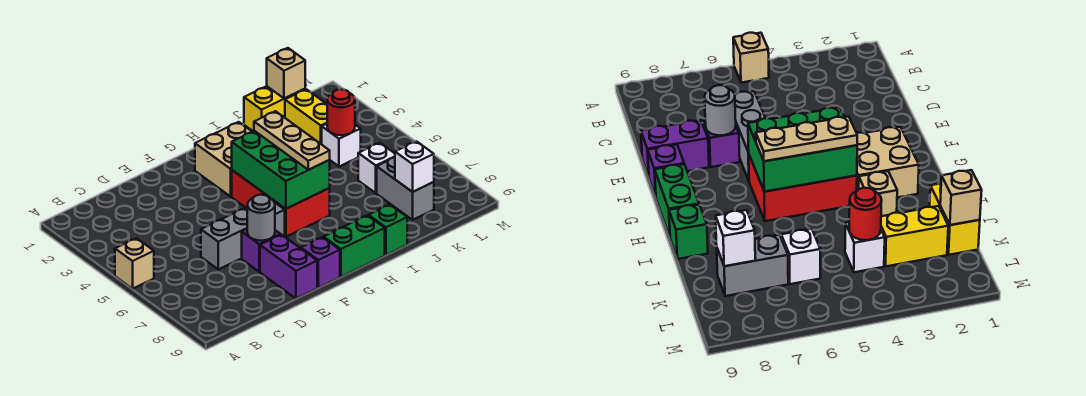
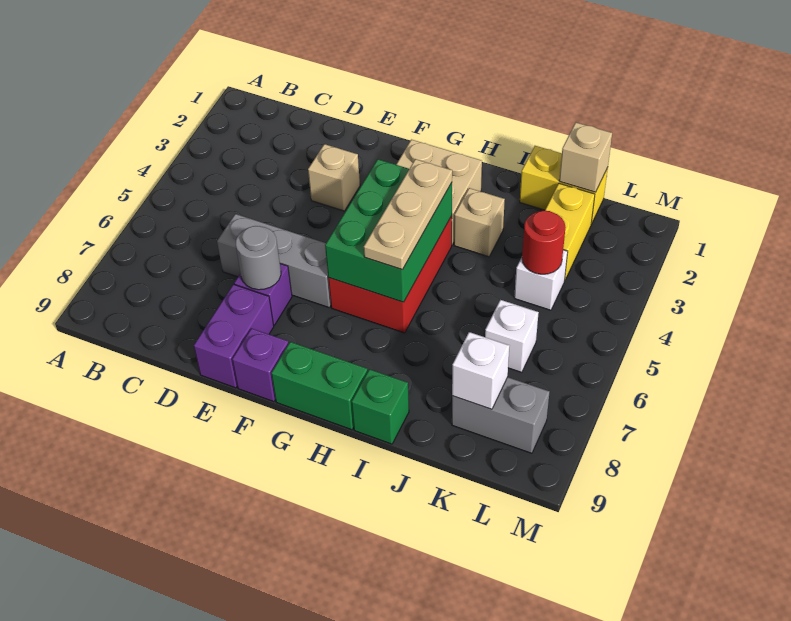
tan brick A5 level 1 -> tan brick E3 level 1
grey brick K7:K8 level 1 -> grey brick K8:L8 level 1

